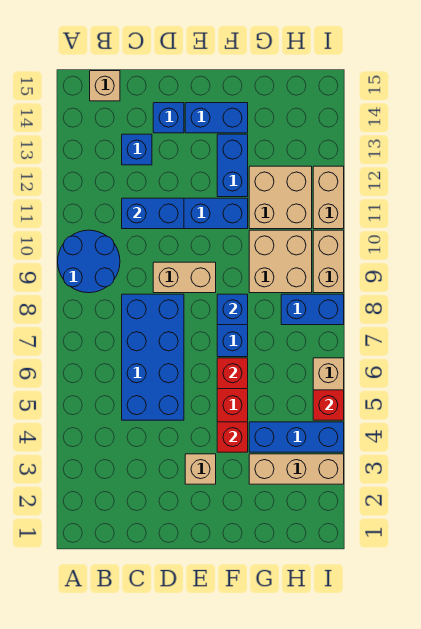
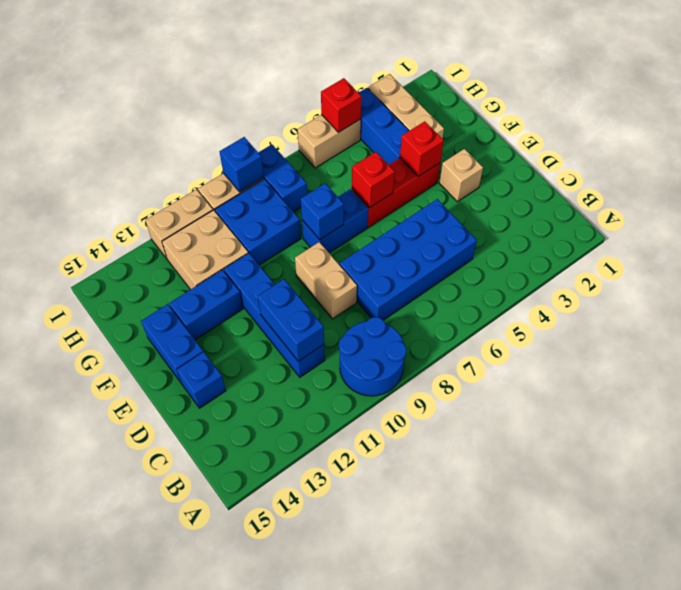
tan brick B15 level 1 -> none
blue brick C13 level 1 -> blue brick I9 level 2
tan brick G9:H10 level 1 -> blue brick G9:H10 level 1

